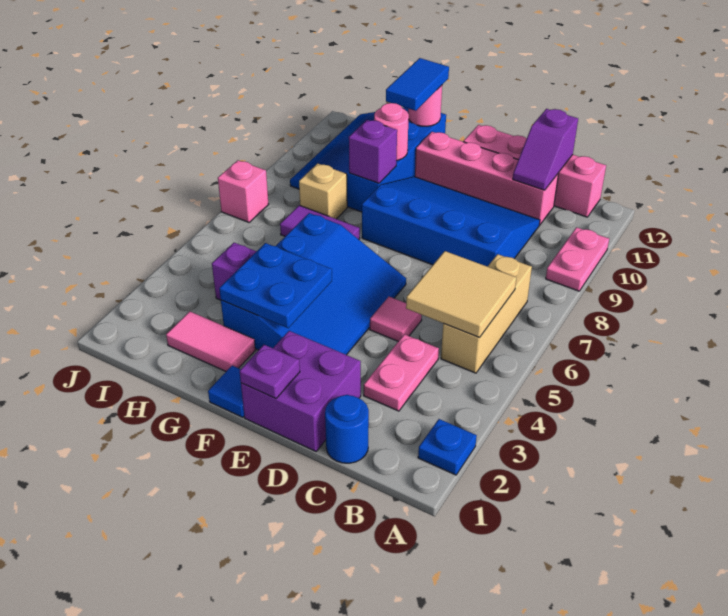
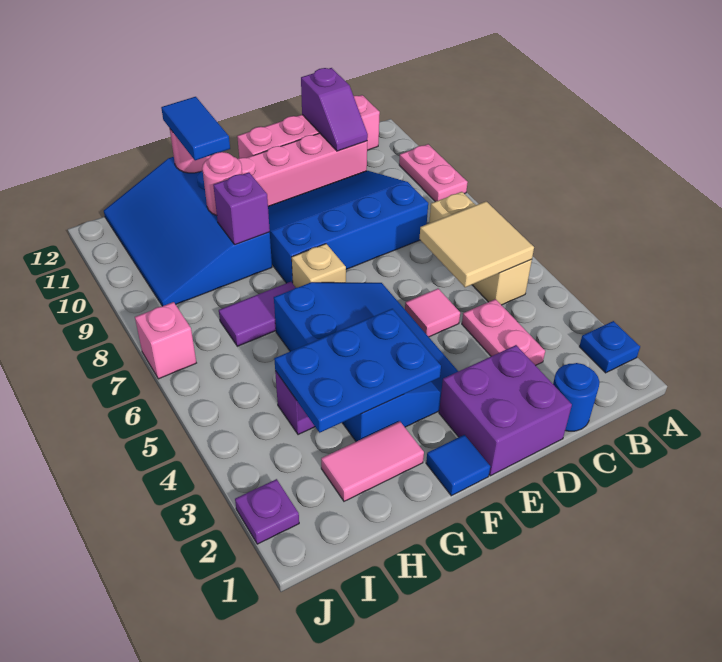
purple plate E1 level 2 -> purple plate J2 level 1
blue plate F3:G4 level 2 -> blue plate F3:H4 level 2
tan brick H8 level 1 -> tan brick F7 level 1

